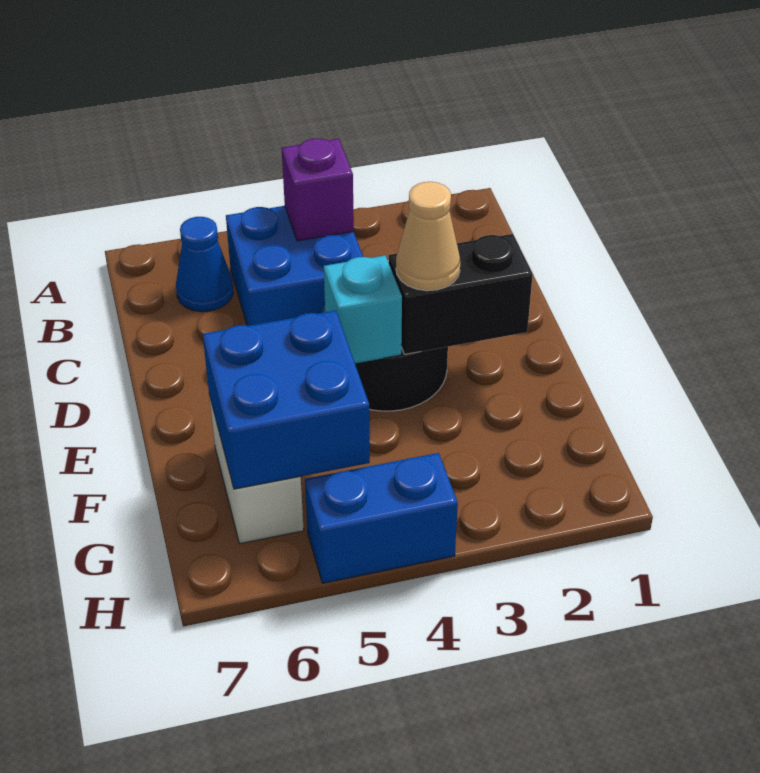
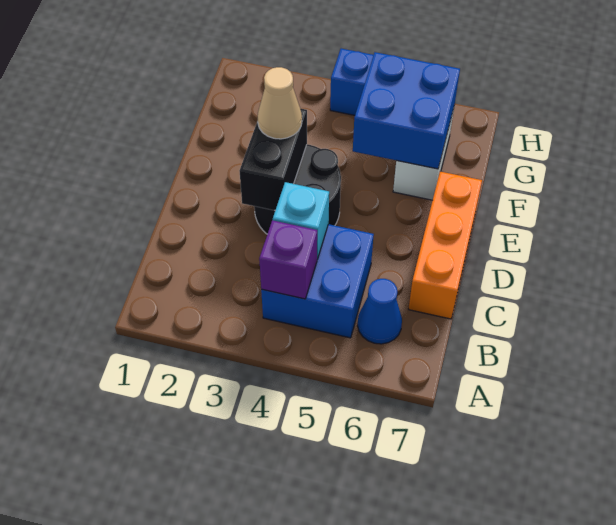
none -> orange brick C7:E7 level 1
black brick E2:E3 level 2 -> black brick D3:E3 level 2
cyan brick E4 level 2 -> cyan brick C4 level 2

